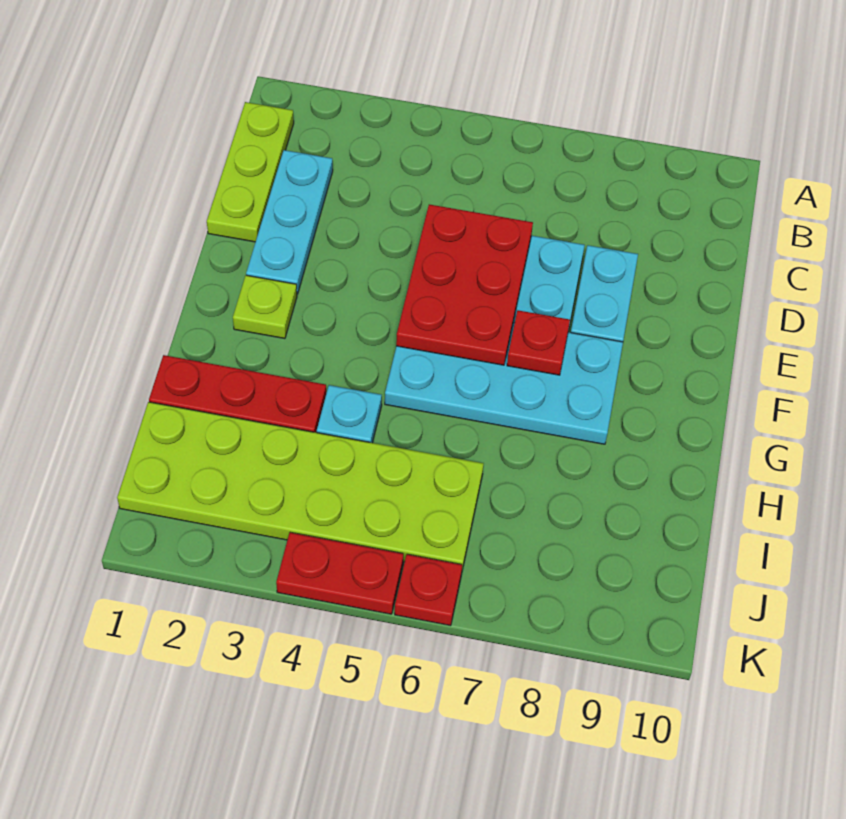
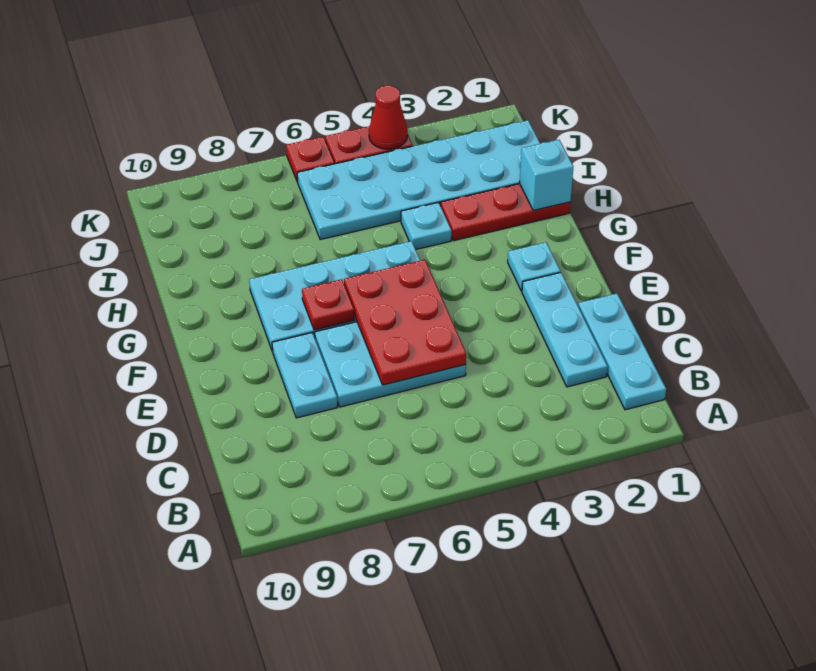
lime plate B1:D1 level 1 -> cyan plate B1:D1 level 1
lime plate F2 level 1 -> cyan plate F2 level 1
none -> cyan brick H1 level 2
lime plate I1:J6 level 1 -> cyan plate I1:J6 level 1
none -> red cone K4 level 2

